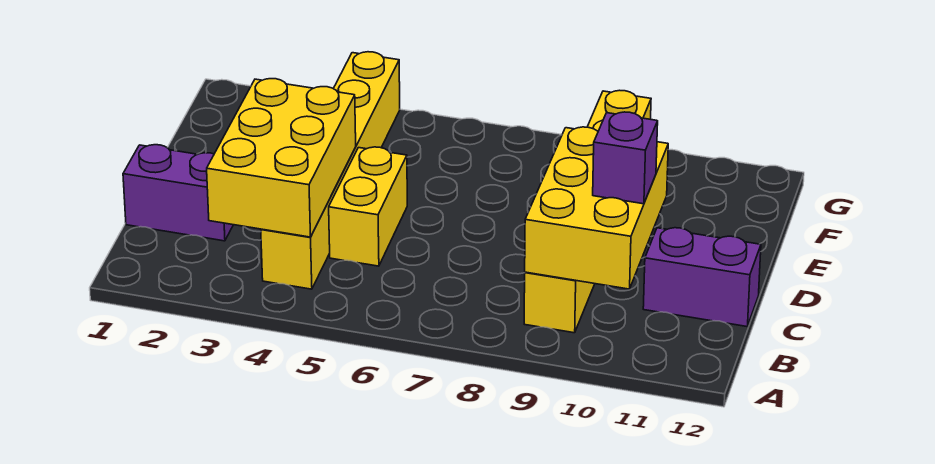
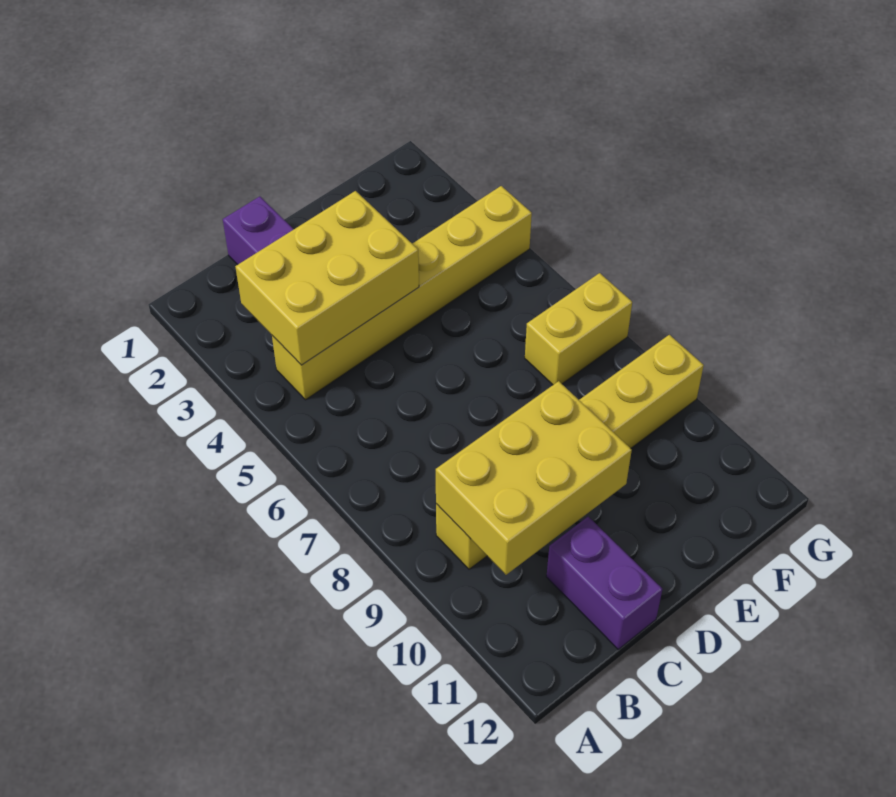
yellow brick C5:D5 level 1 -> yellow brick F7:G7 level 1
purple brick C10 level 3 -> none

